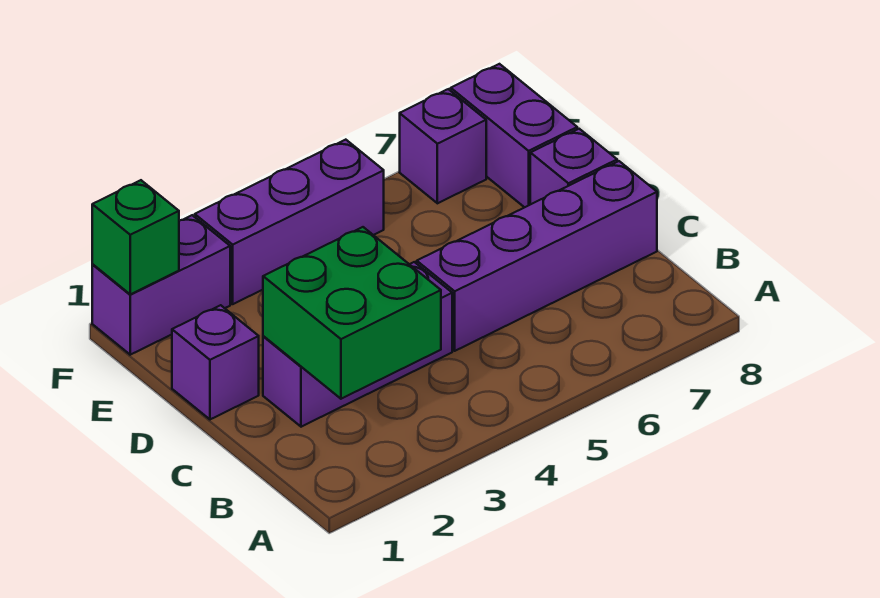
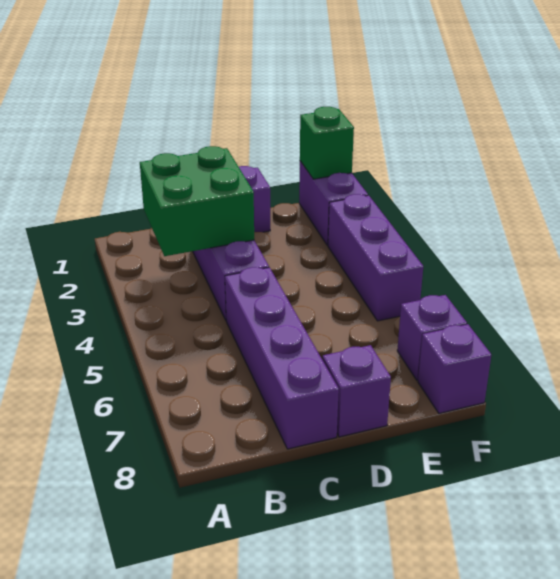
purple brick E8:F8 level 1 -> purple brick F8 level 1

